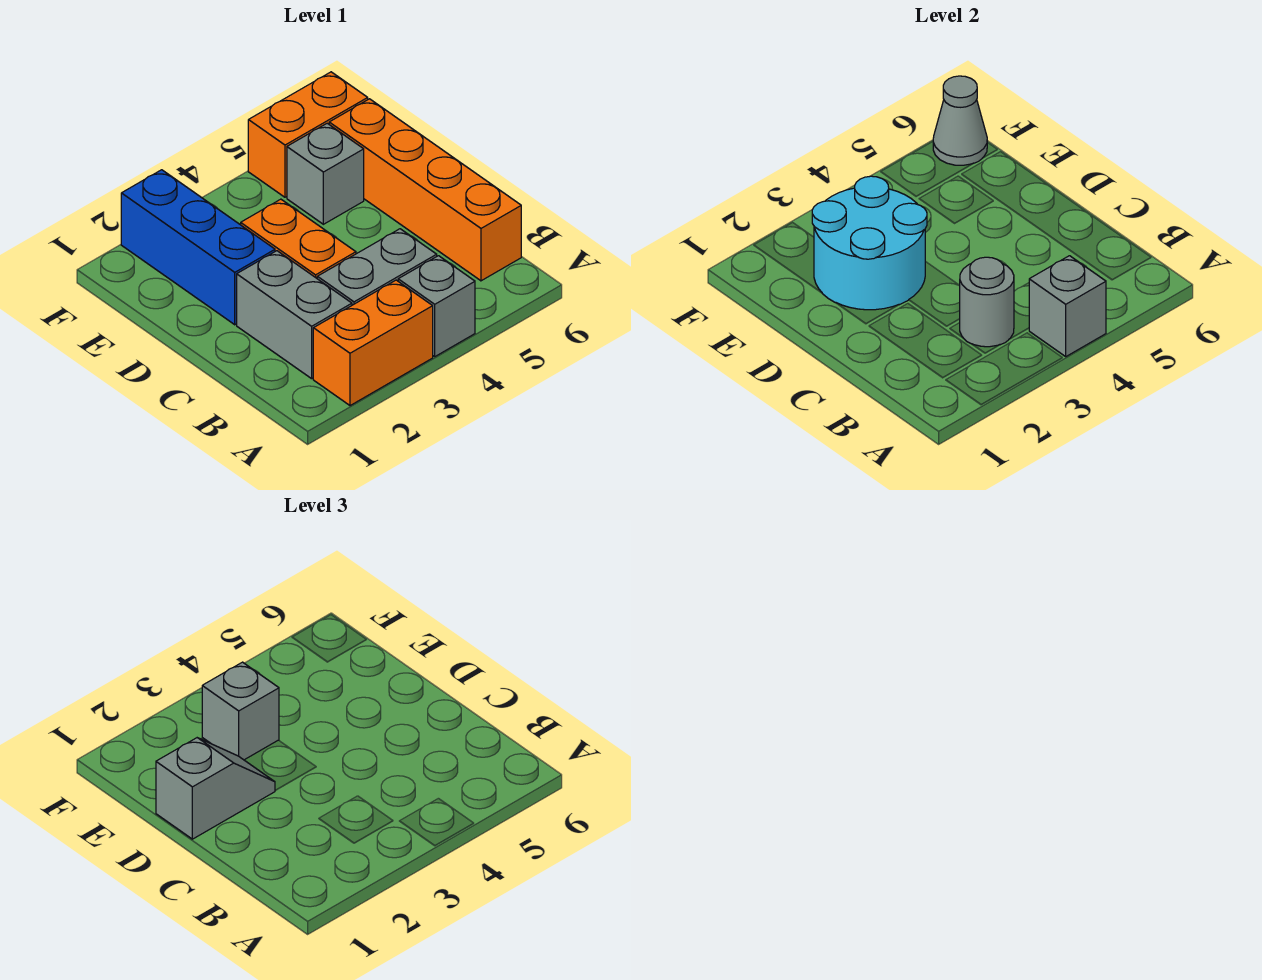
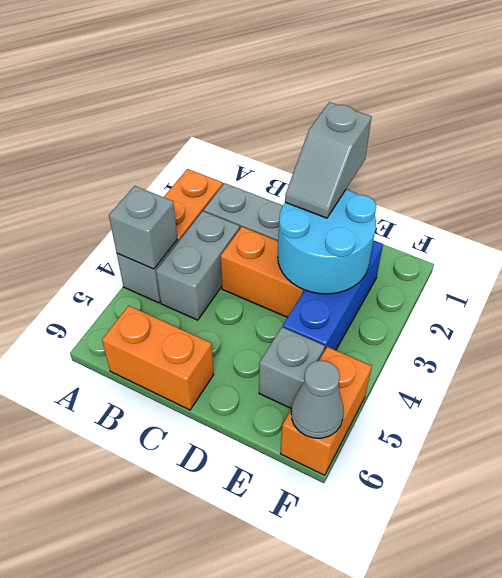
grey round brick B3 level 2 -> none
orange brick B6:E6 level 1 -> orange brick B6:C6 level 1
blue brick D2:F2 level 1 -> blue brick E2:E4 level 1
grey brick E3 level 3 -> none

